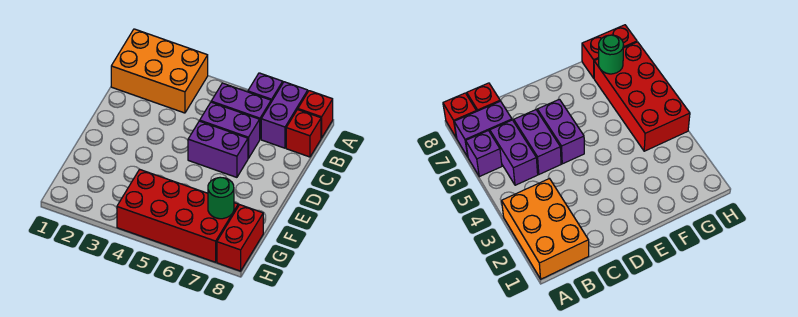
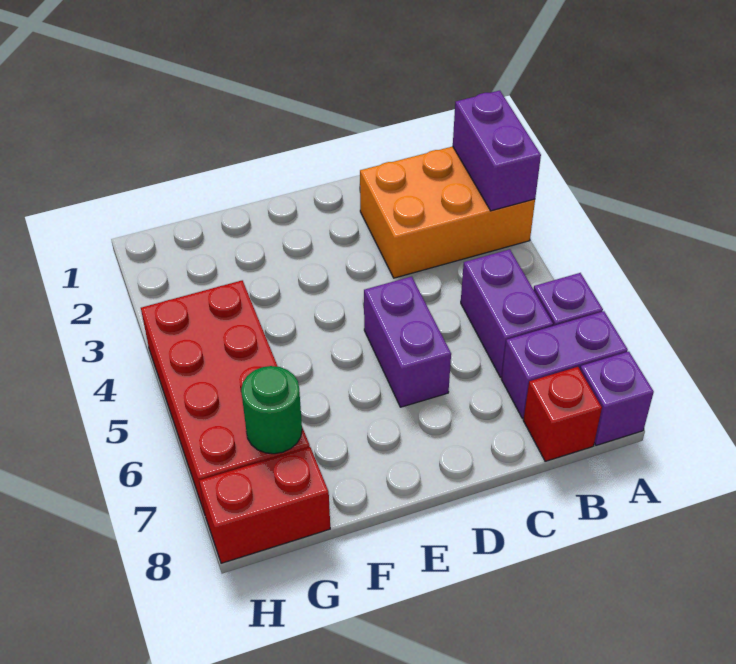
orange brick A1:B3 level 1 -> orange brick A2:C3 level 1
red brick A8 level 1 -> purple brick A8 level 1
purple brick C5:C6 level 1 -> purple brick A2:A3 level 2

